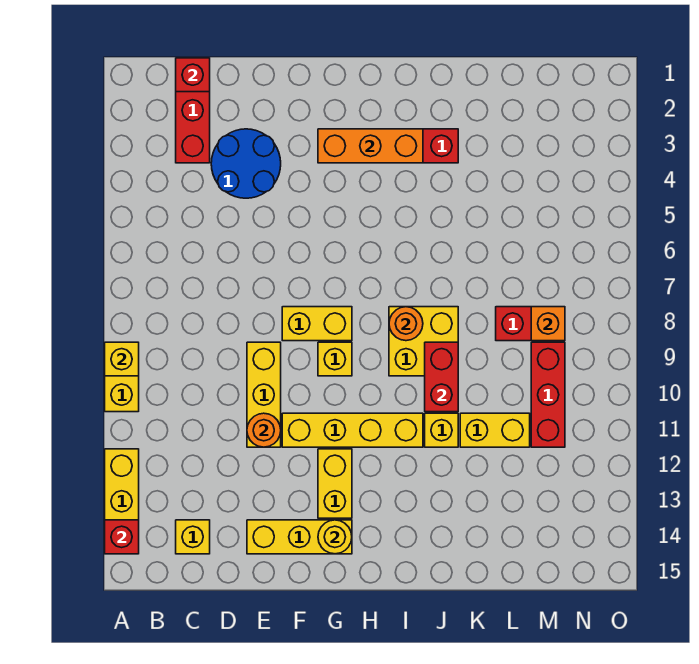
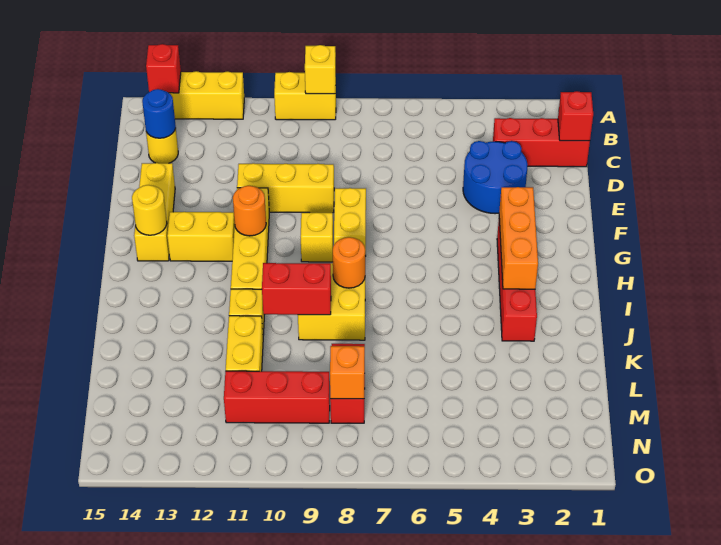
yellow brick C14 level 1 -> yellow round brick C14 level 1
none -> blue round brick C14 level 2
orange round brick E11 level 2 -> orange round brick G11 level 2

